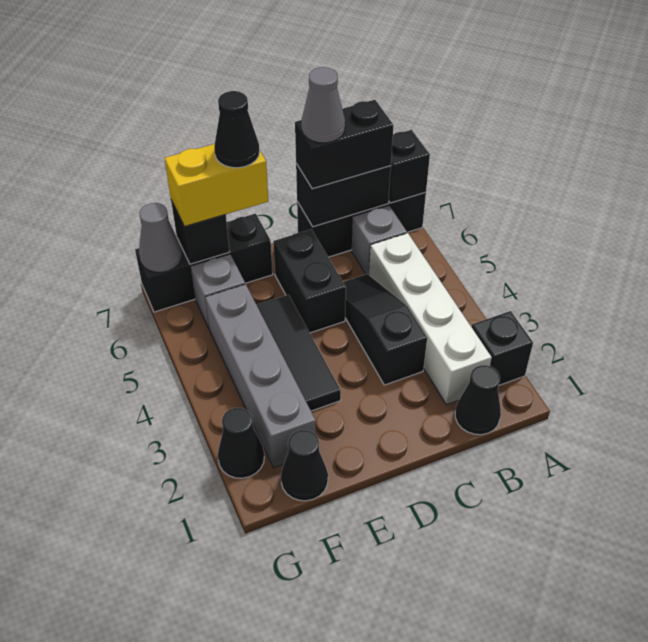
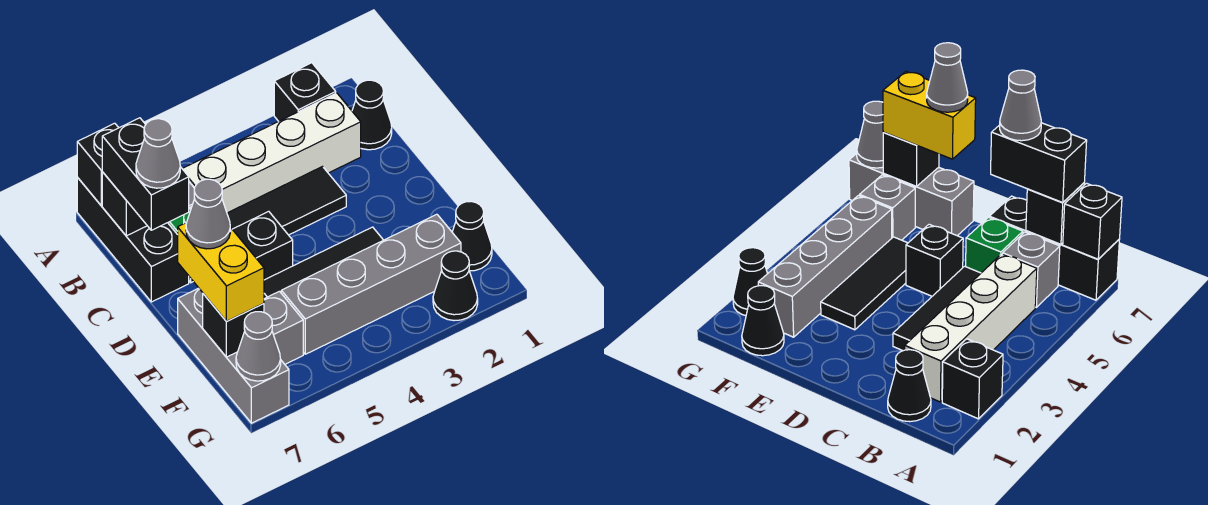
black brick B7:C7 level 2 -> black brick B7 level 2
black slope C3:C5 level 1 top 3 -> black tile C3:C5 level 1
none -> green brick C6 level 1
black brick D5:D6 level 1 -> black brick D5 level 1
black brick E7:G7 level 1 -> grey brick E7:G7 level 1
black cone E7 level 4 -> grey cone E7 level 4

